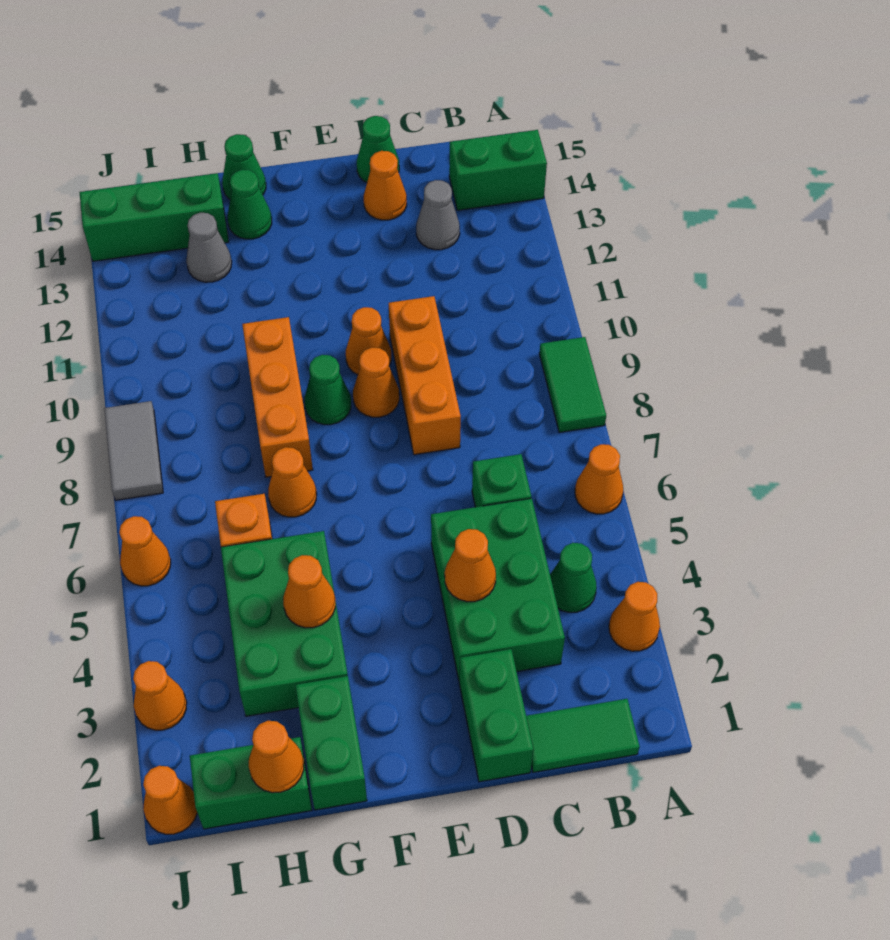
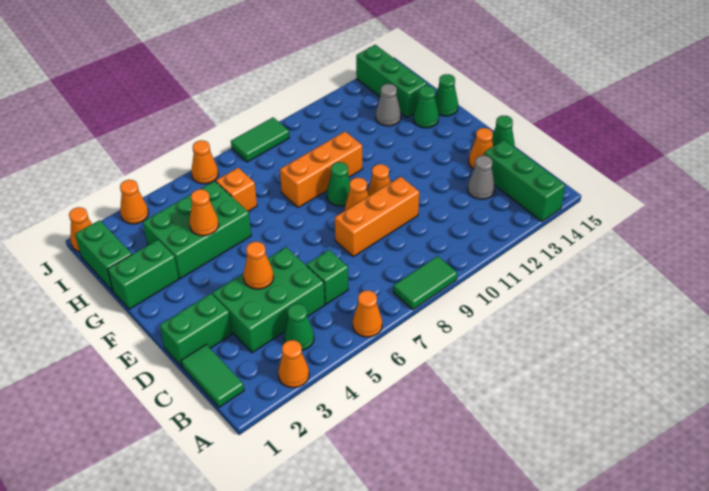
green brick A14:B14 level 1 -> green brick A14:C14 level 1
orange cone G7 level 1 -> none
orange cone H1 level 2 -> none
grey tile J8:J9 level 1 -> green tile J8:J9 level 1

